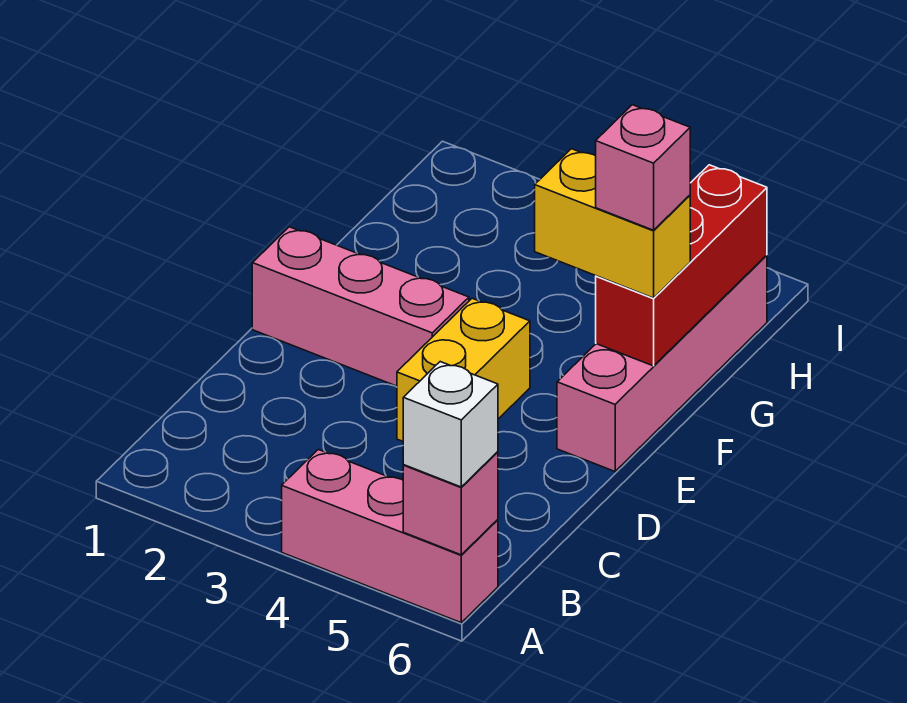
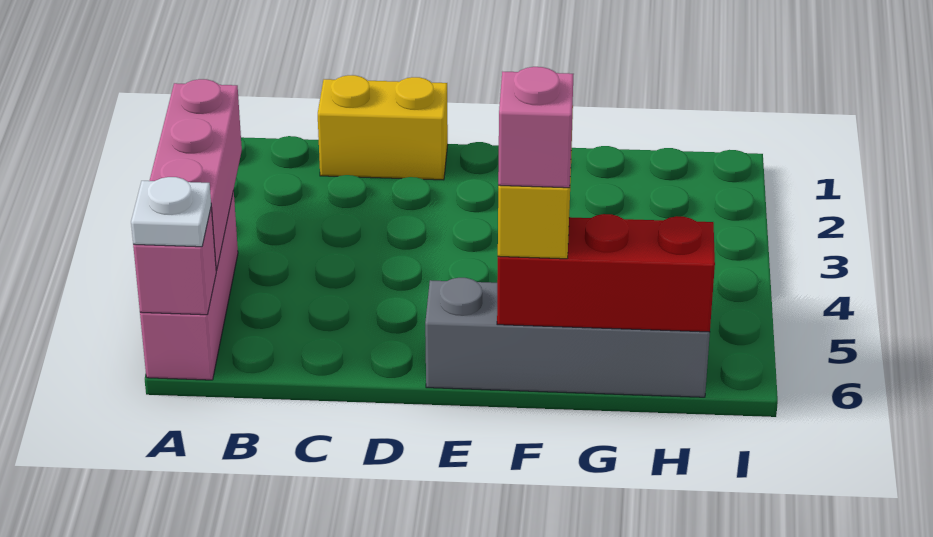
white brick A6 level 3 -> white plate A6 level 3
yellow brick D4:E4 level 1 -> yellow brick C1:D1 level 1
pink brick E1:E3 level 1 -> pink brick A3:A5 level 2
pink brick E6:H6 level 1 -> grey brick E6:H6 level 1

